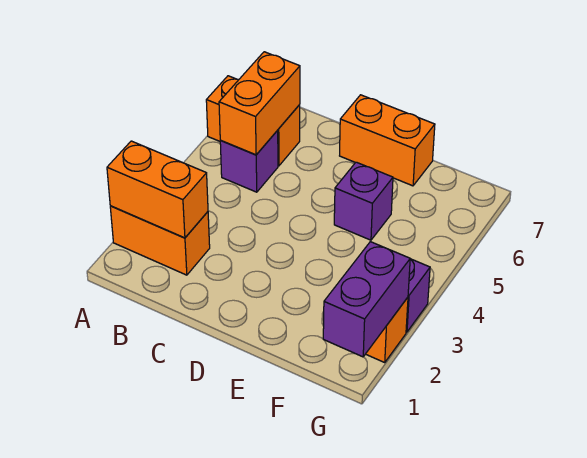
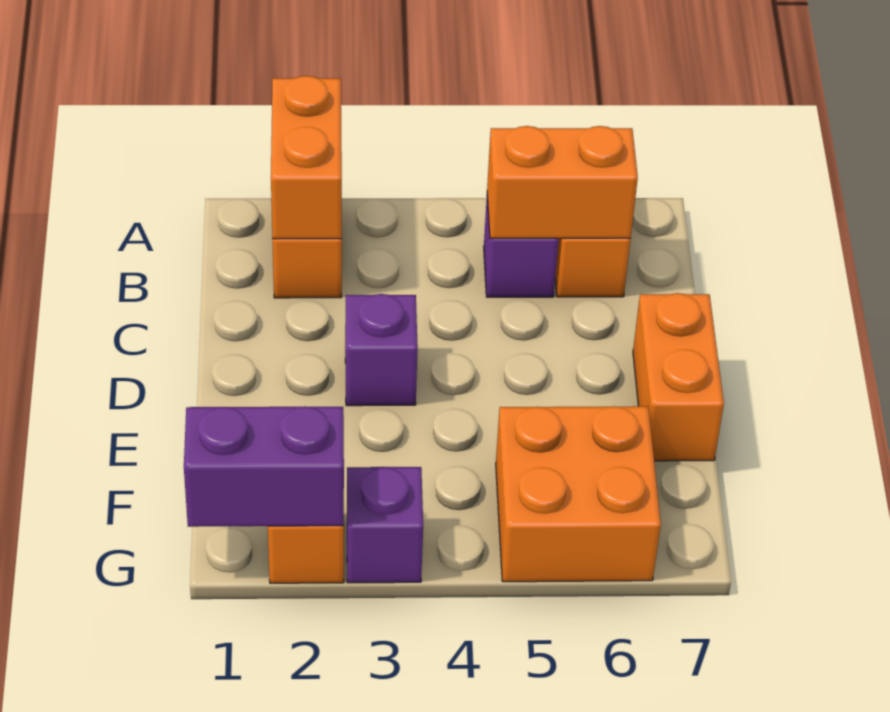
purple brick E5 level 1 -> purple brick D3 level 1
none -> orange brick F5:G6 level 1

